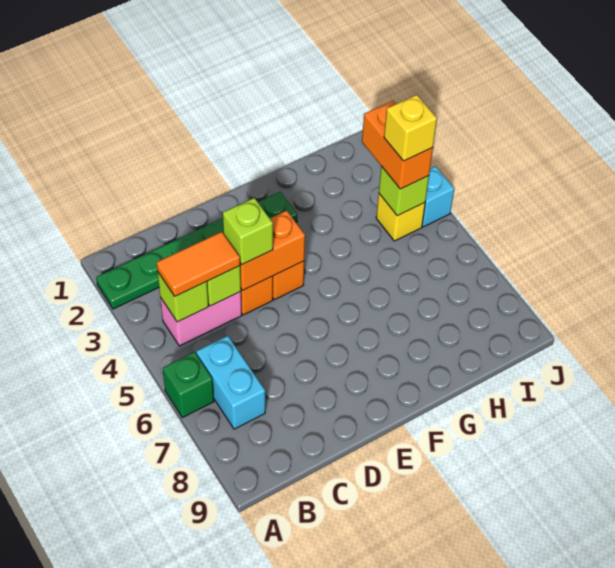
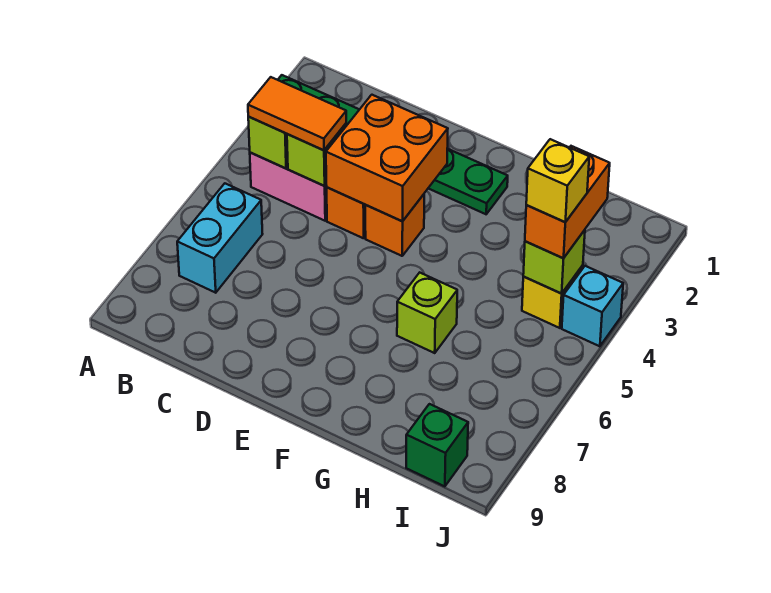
green brick A6 level 1 -> green brick I9 level 1
orange brick D4:E4 level 2 -> orange brick D3:E4 level 2
lime brick D4 level 3 -> lime brick G6 level 1

